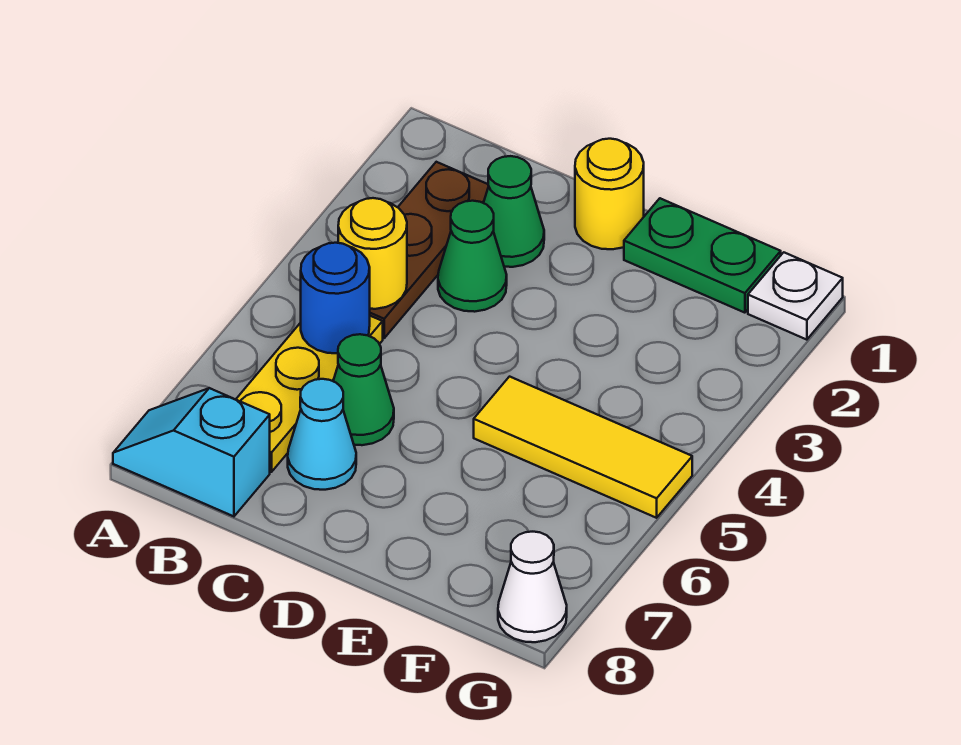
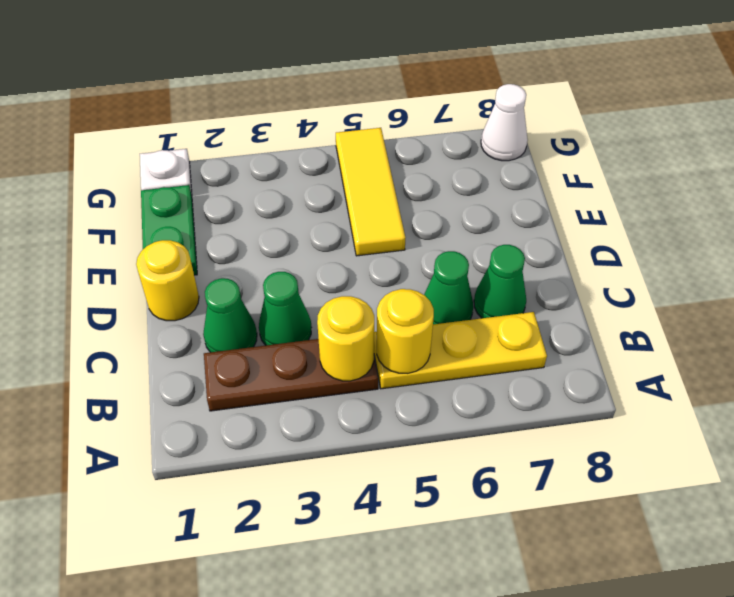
cyan slope A8:B8 level 1 top B -> none
blue round brick B5 level 2 -> yellow round brick B5 level 2
cyan cone C7 level 1 -> green cone C7 level 1

